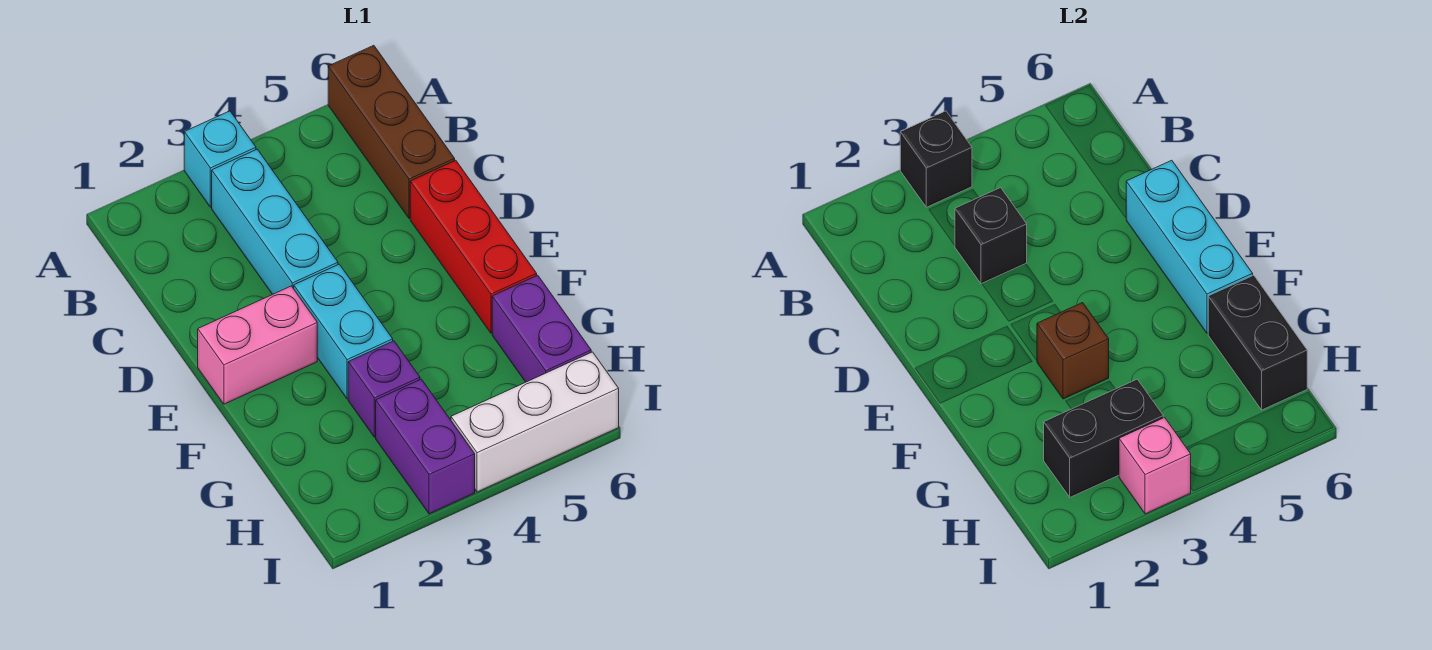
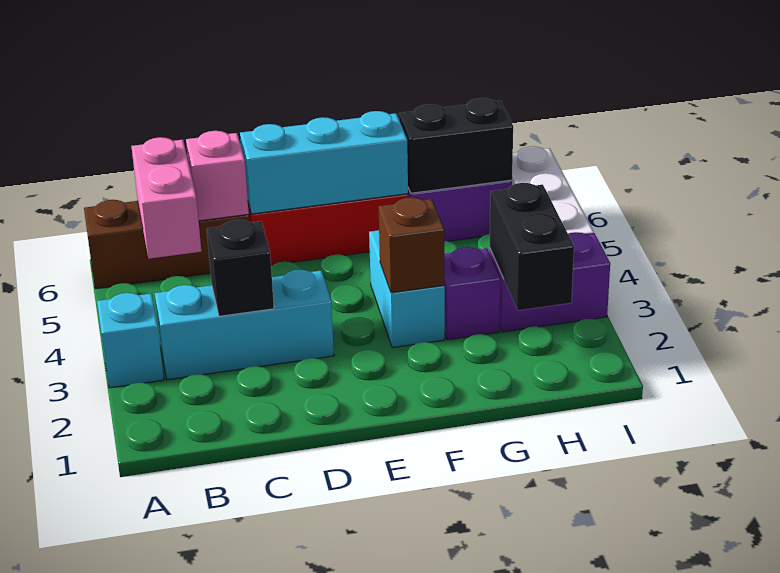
black brick A3 level 2 -> none
pink brick E1:E2 level 1 -> pink brick B5:B6 level 2
cyan brick E3:F3 level 1 -> cyan brick F3:F4 level 1
pink brick I3 level 2 -> pink brick C6 level 2

